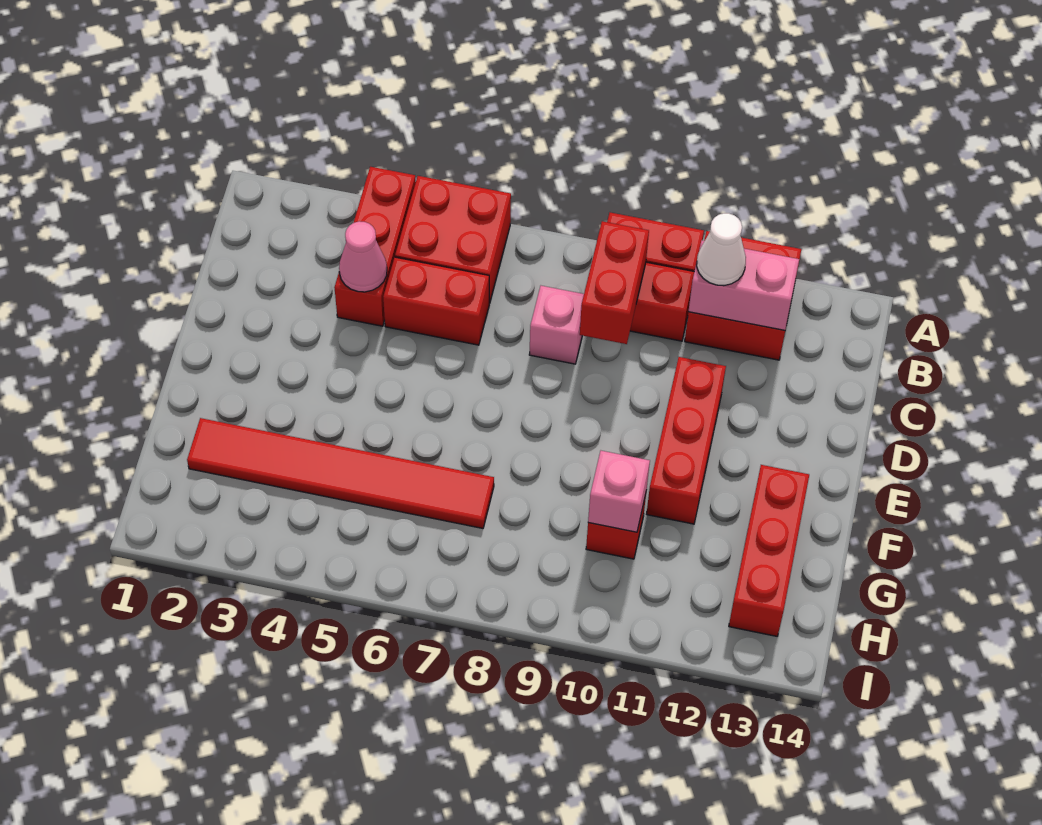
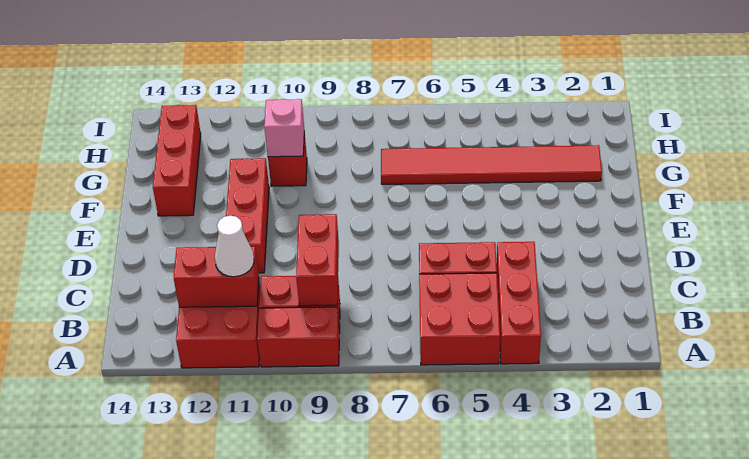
pink brick B11:B12 level 2 -> red brick B11:B12 level 2
pink cone C4 level 2 -> none
pink brick C8 level 1 -> none

